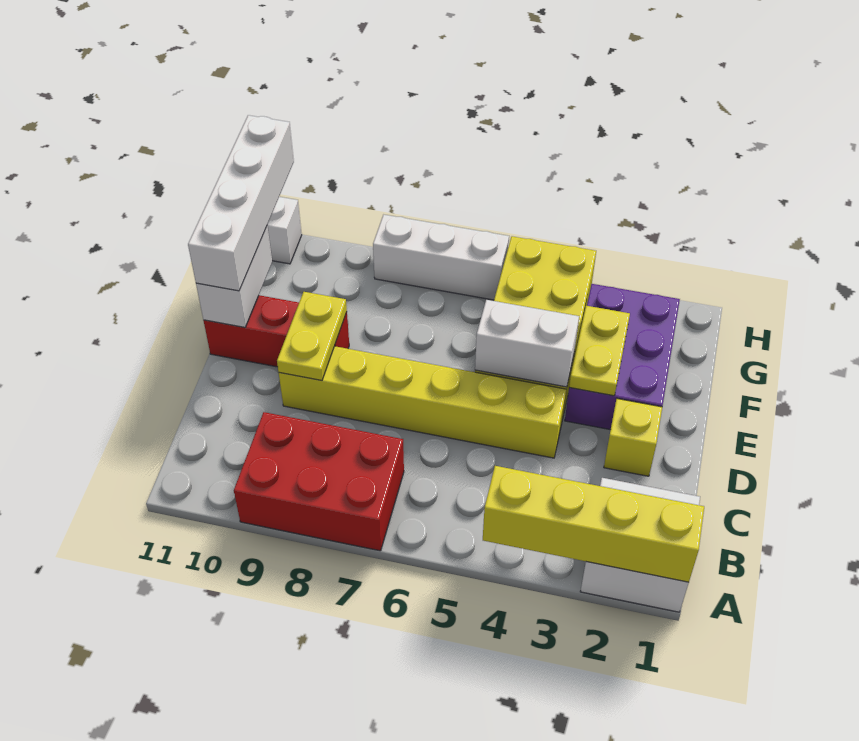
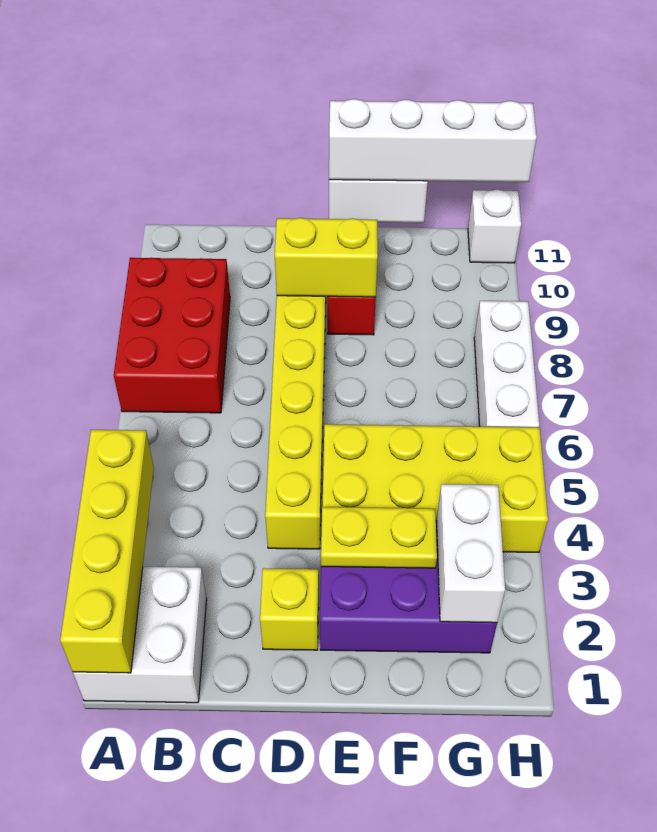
yellow plate D9:E9 level 2 -> yellow brick D9:E9 level 2
white brick E4:E5 level 2 -> white brick G2:G3 level 2

